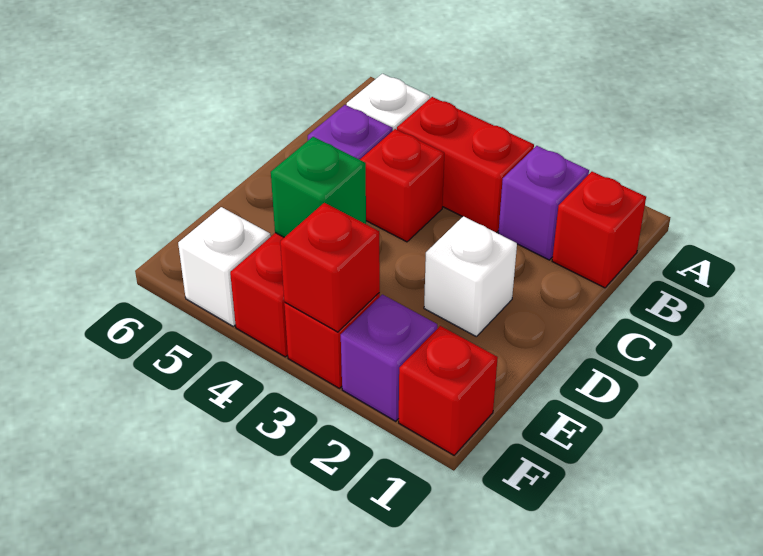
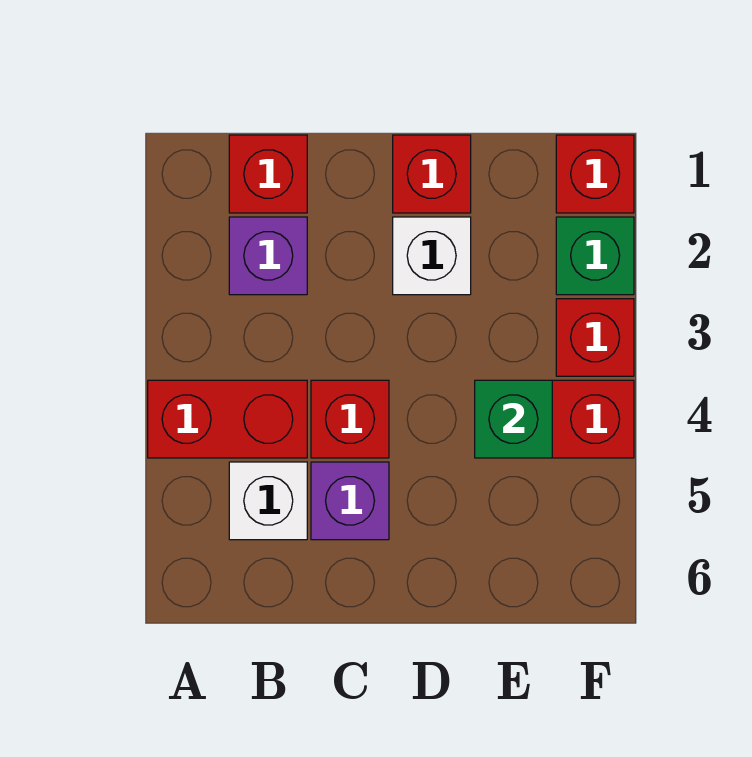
red brick B3:B4 level 1 -> red brick A4:B4 level 1
purple brick F2 level 1 -> green brick F2 level 1
red brick F3 level 2 -> red brick D1 level 1
white brick F5 level 1 -> none

